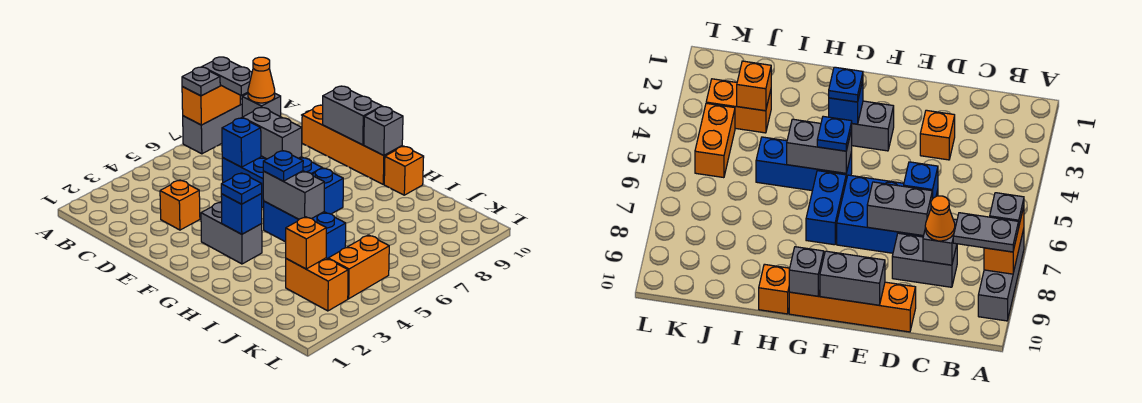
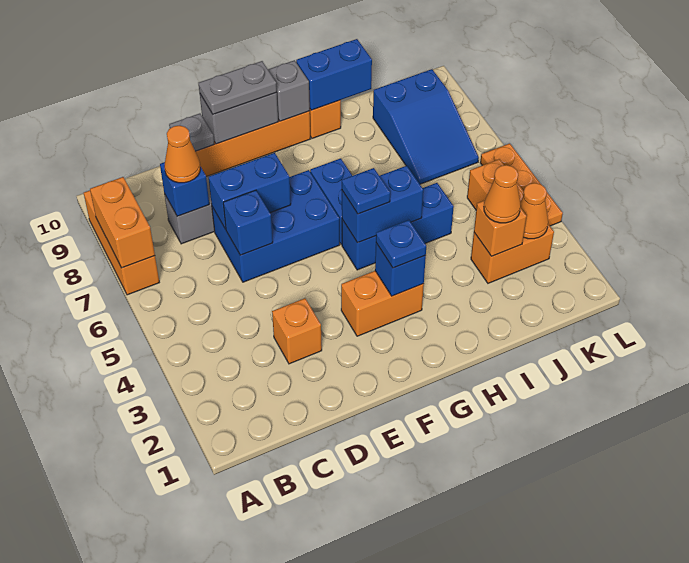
grey brick A7:A9 level 1 -> orange brick A7:A9 level 1
grey plate A7 level 3 -> grey plate D10 level 2
grey plate A8:B8 level 3 -> grey plate E10:F10 level 3
grey brick C8 level 2 -> blue brick C8 level 2
grey brick D7:E7 level 2 -> blue brick D7:E7 level 2
grey brick F3:G3 level 1 -> orange brick F3:G3 level 1
grey brick G5:H5 level 2 -> blue brick G5:H5 level 2
none -> blue brick H10:I10 level 2
none -> orange cone J3 level 3
none -> blue slope J7:K9 level 1 top 9
none -> orange cone K3 level 2
none -> orange plate L4:L6 level 1

